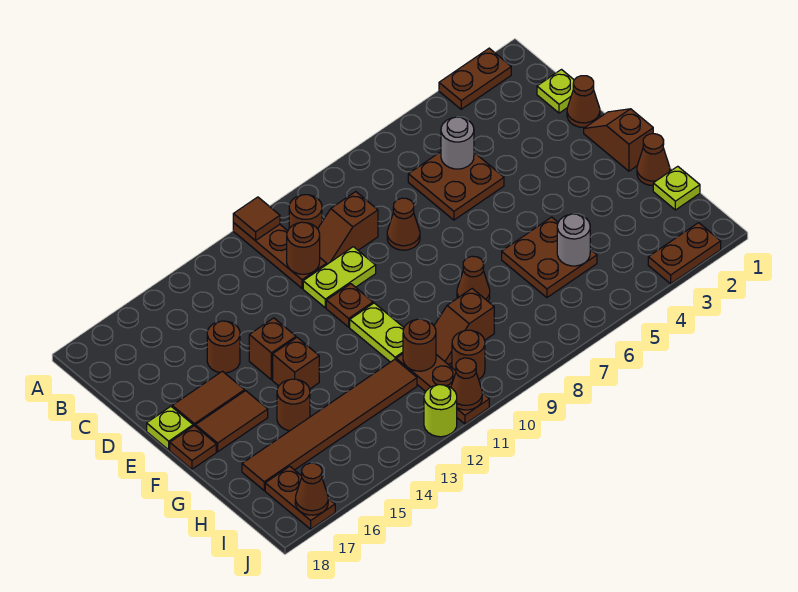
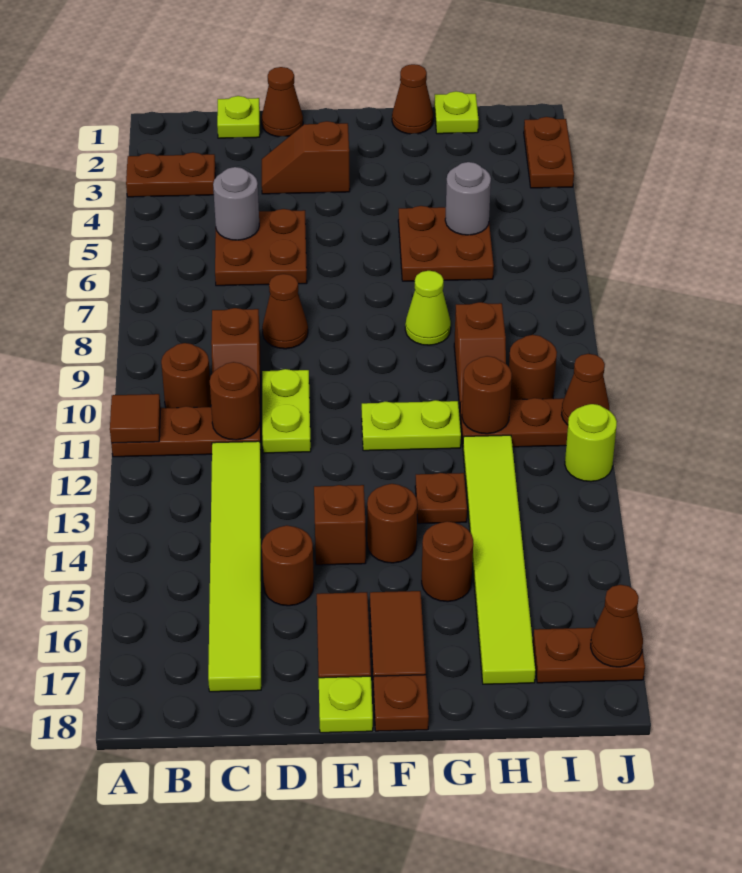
brown plate A2:A3 level 1 -> brown plate A3:B3 level 1
none -> lime tile C12:C17 level 1
brown slope E1:F1 level 1 top F -> brown slope D3:E3 level 1 top E
brown plate E11 level 1 -> brown plate G13 level 1
brown brick F14 level 1 -> brown round brick F14 level 1
brown cone G8 level 1 -> lime cone G8 level 1
brown tile H12:H17 level 1 -> lime tile H12:H17 level 1

